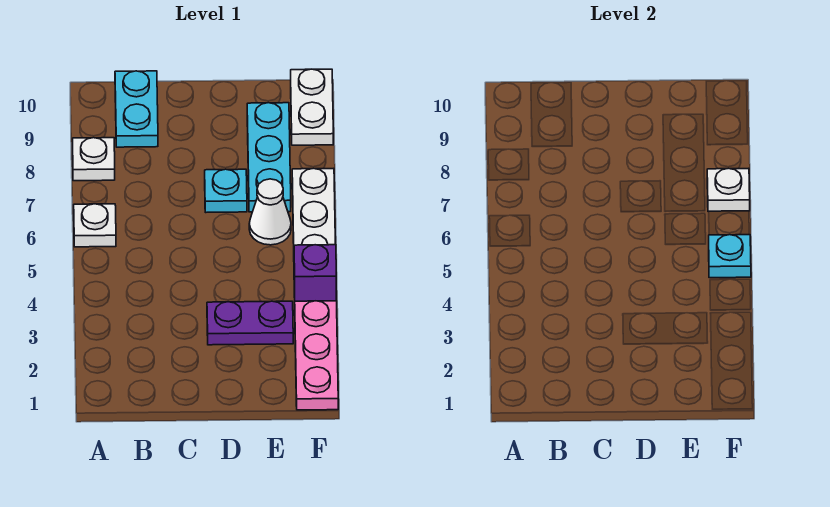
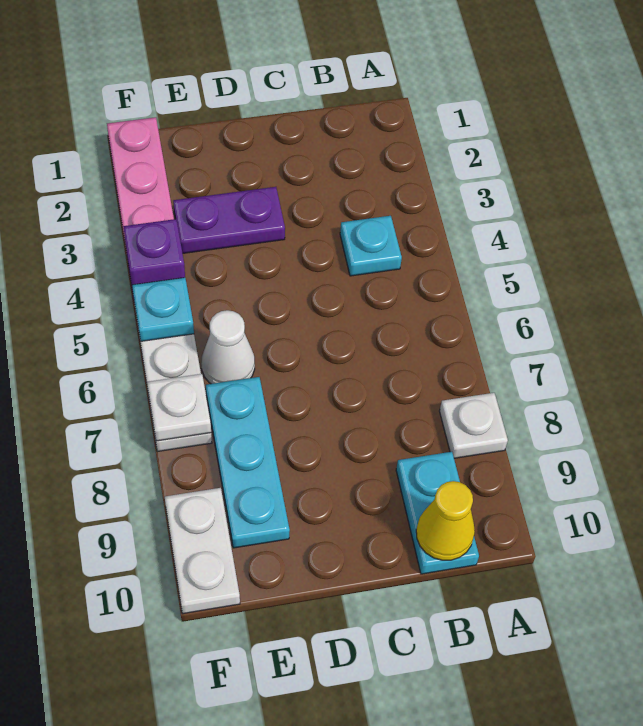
white plate A6 level 1 -> none
none -> yellow cone B10 level 2
cyan plate D7 level 1 -> cyan plate B4 level 1

